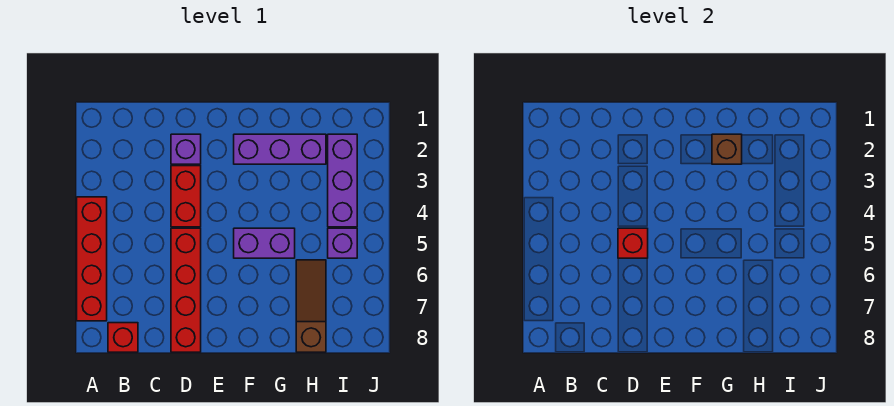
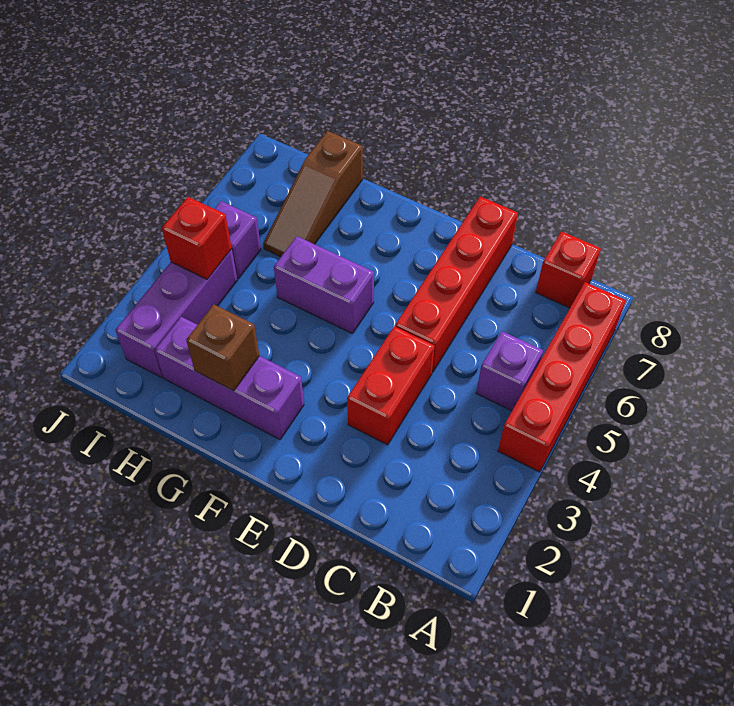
purple brick D2 level 1 -> purple brick B5 level 1
red brick D5 level 2 -> red brick I4 level 2

